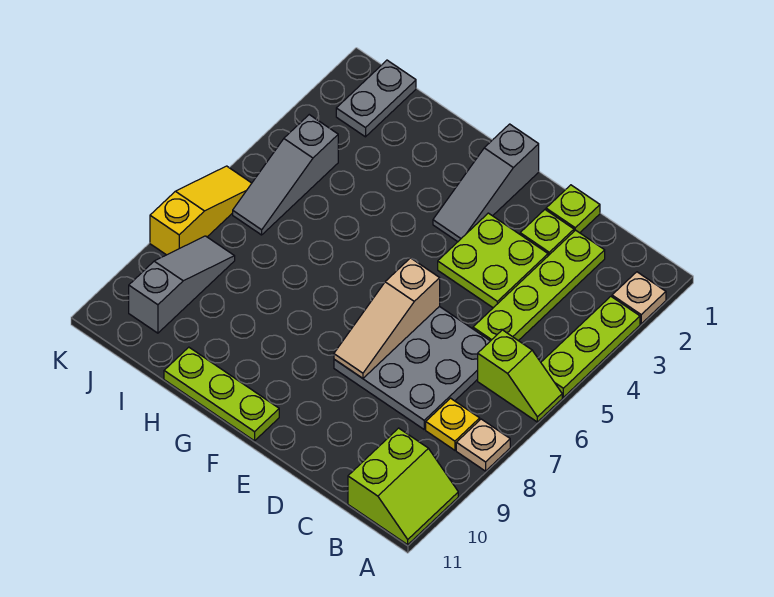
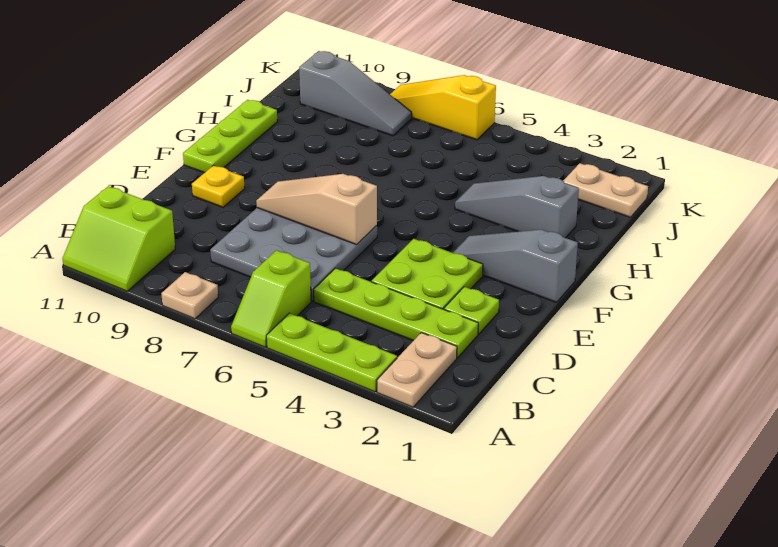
tan plate A2 level 1 -> tan plate A2:B2 level 1
yellow plate B8 level 1 -> yellow plate E10 level 1
lime plate D1 level 1 -> none
grey plate J1:J2 level 1 -> tan plate J1:J2 level 1
grey slope J4:J6 level 1 top 4 -> grey slope H2:H4 level 1 top 2
yellow slope K6:K8 level 1 top 8 -> yellow slope K6:K8 level 1 top 6

